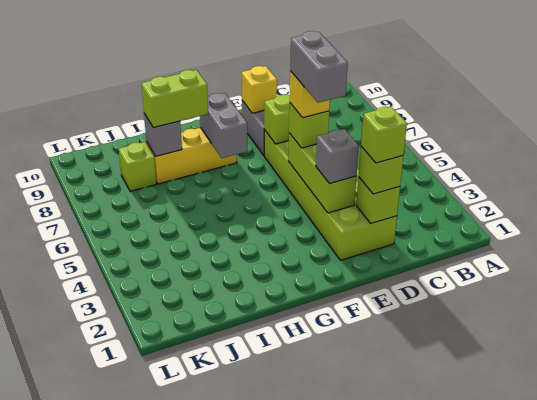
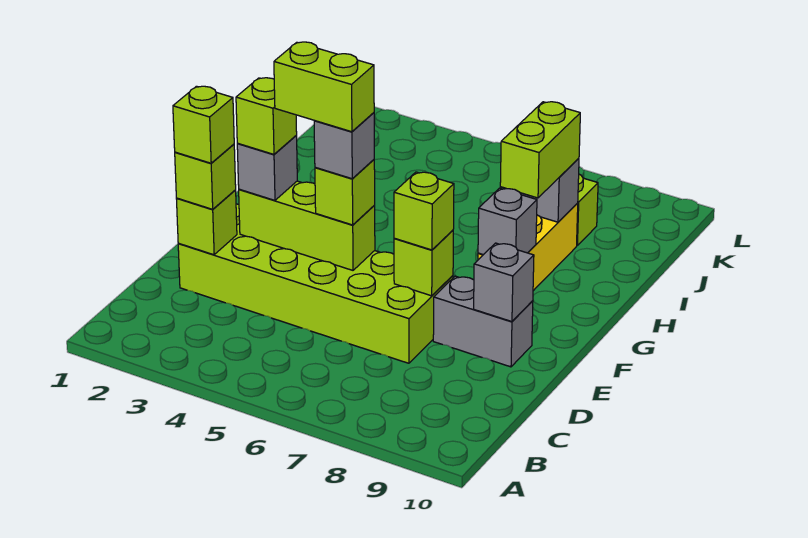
none -> lime brick E3 level 4
grey brick E4:E5 level 5 -> lime brick E4:E5 level 5
yellow brick E5 level 4 -> grey brick E5 level 4
none -> lime brick E7 level 3
yellow brick E9 level 2 -> grey brick E9 level 2
grey brick G7:G8 level 2 -> grey brick G8 level 2

